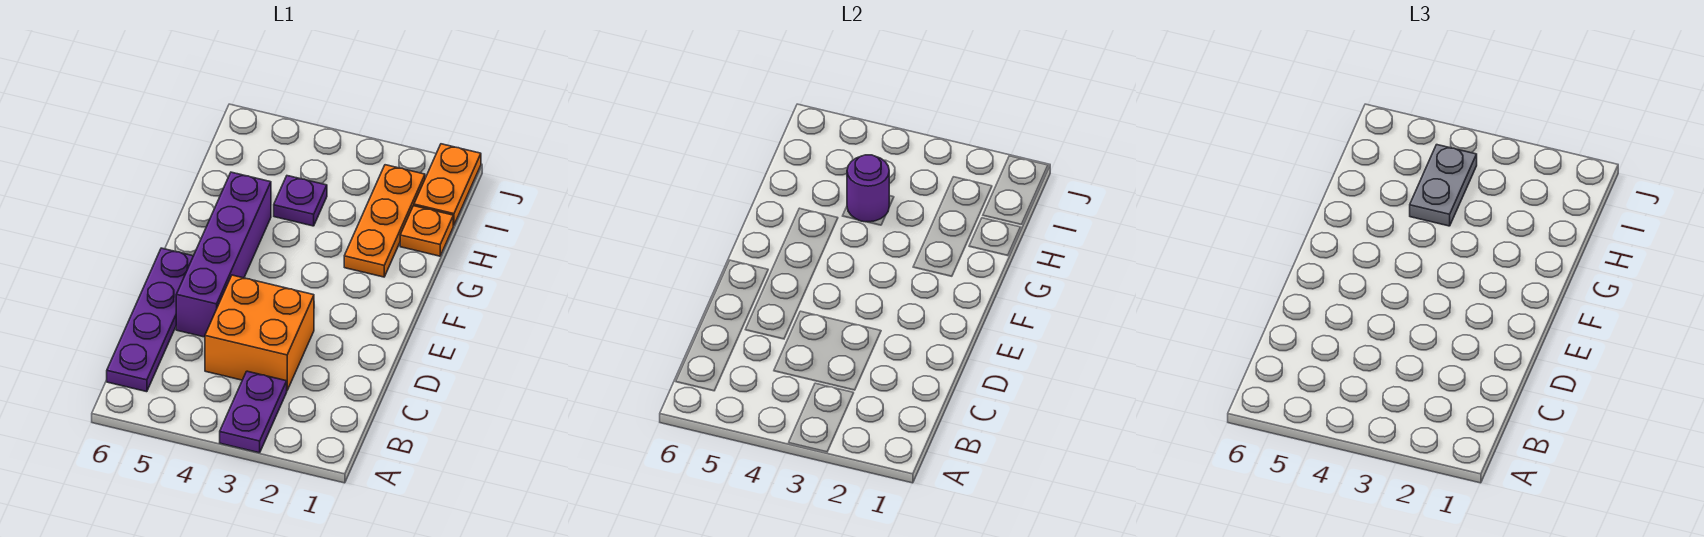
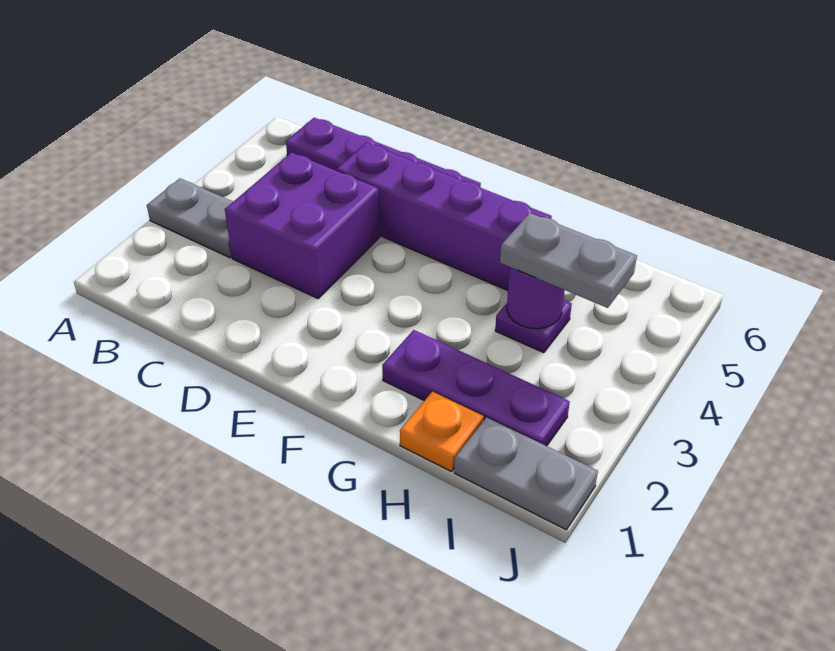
purple plate A3:B3 level 1 -> grey plate A3:B3 level 1
orange brick C3:D4 level 1 -> purple brick C3:D4 level 1
orange plate G2:I2 level 1 -> purple plate G2:I2 level 1
orange plate I1:J1 level 1 -> grey plate I1:J1 level 1

